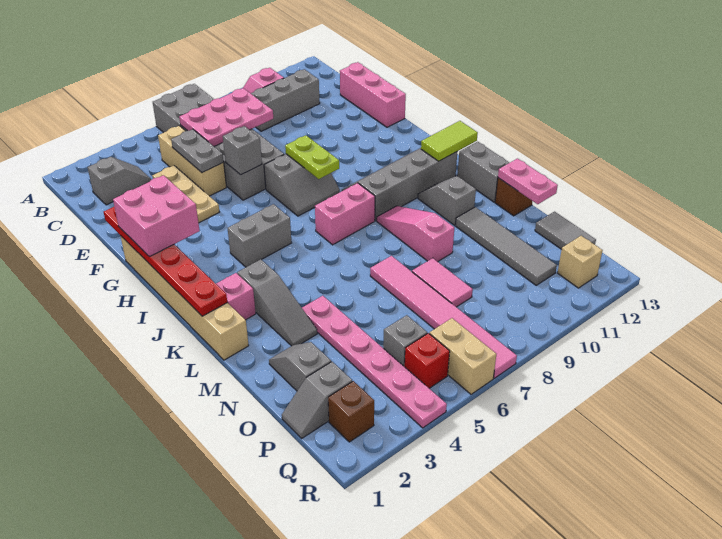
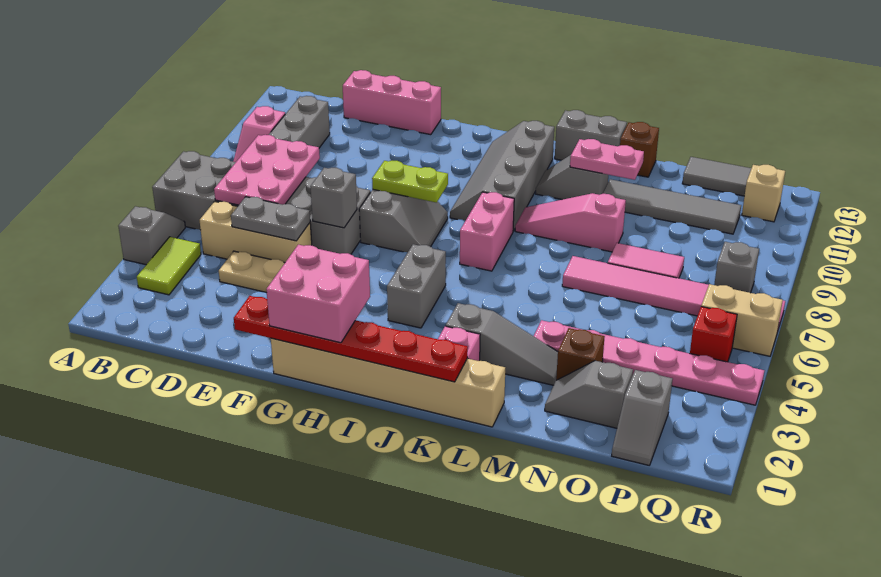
grey slope C2:C3 level 1 top 2 -> grey slope A4:A5 level 1 top 4
lime tile J12:J13 level 2 -> lime tile B3:B4 level 1
pink plate M13:N13 level 2 -> pink plate L11:M11 level 2
grey brick P5 level 1 -> grey brick Q8 level 1
brown brick Q2 level 1 -> brown brick N3 level 1

